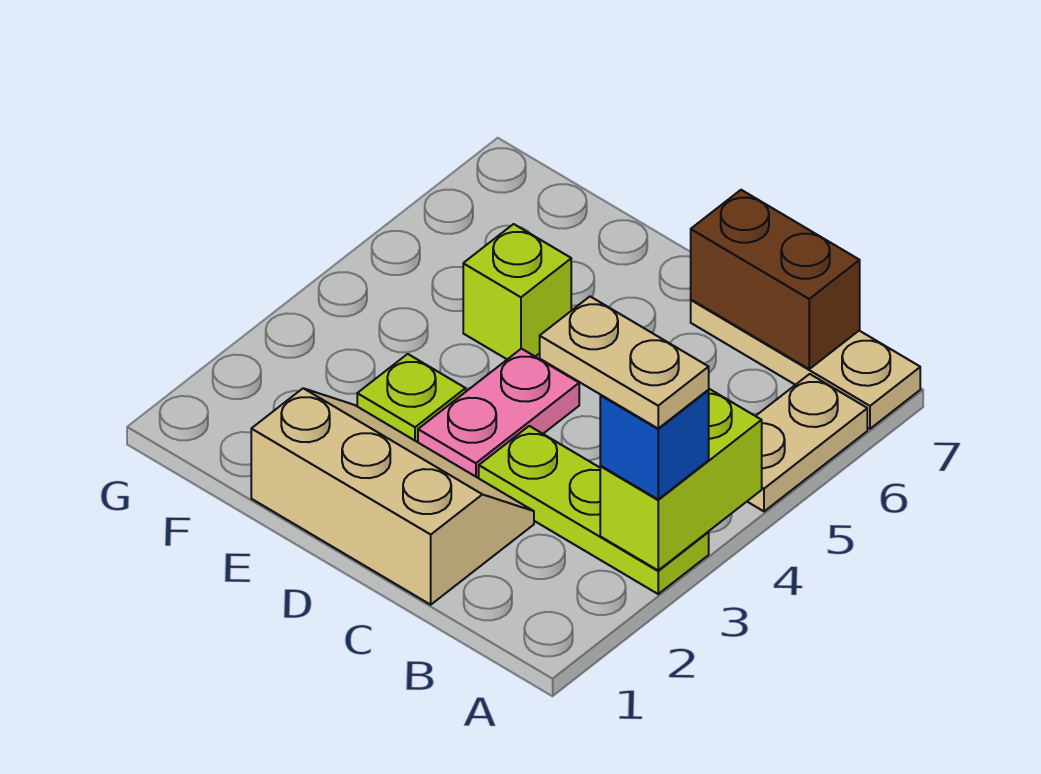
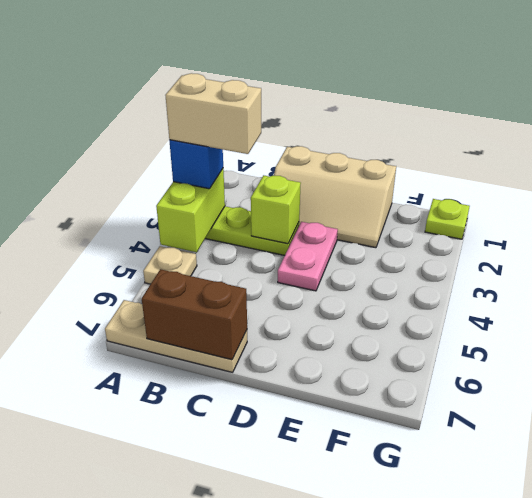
tan plate A3:B3 level 4 -> tan brick A3:B3 level 4
tan plate A5:A6 level 1 -> tan plate A5 level 1
lime plate E3 level 1 -> lime plate G1 level 1
lime brick E5 level 1 -> lime brick C3 level 2

